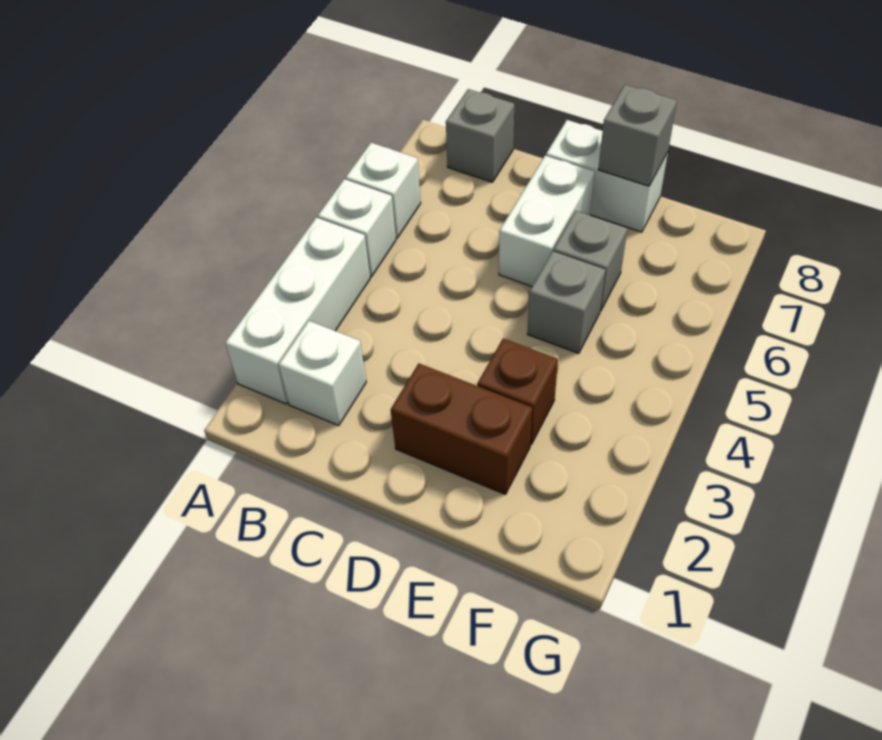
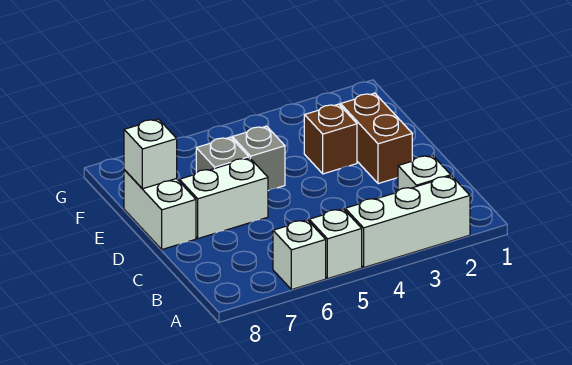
grey brick B8 level 1 -> none
grey brick E8 level 2 -> white brick E8 level 2

